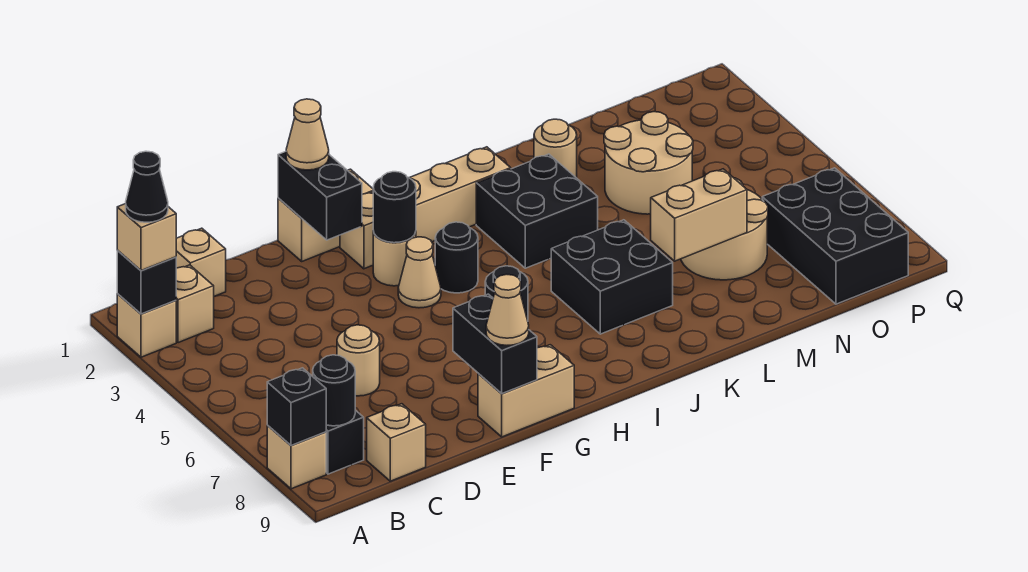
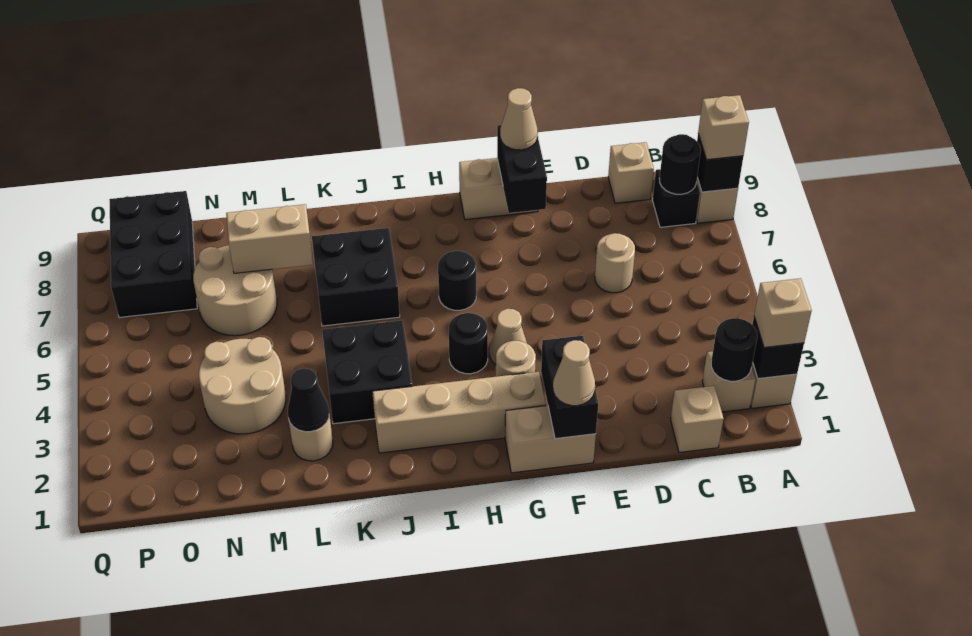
black cone A2 level 4 -> black cone L2 level 2
none -> tan brick A8 level 3
black round brick G3 level 2 -> black round brick B2 level 2

